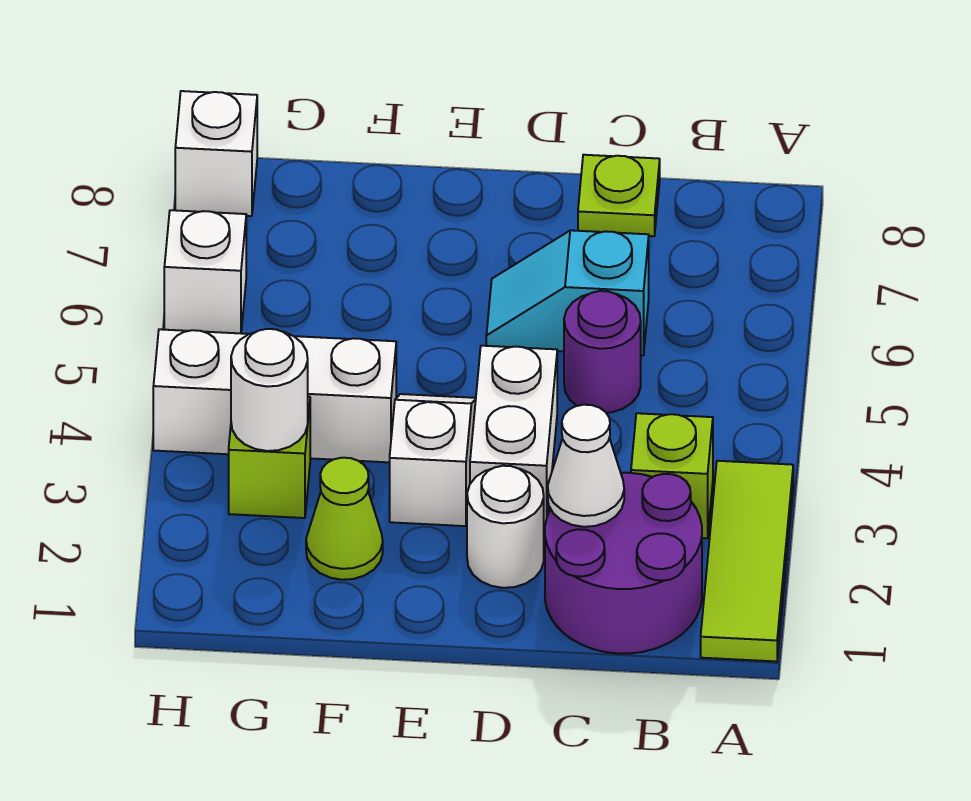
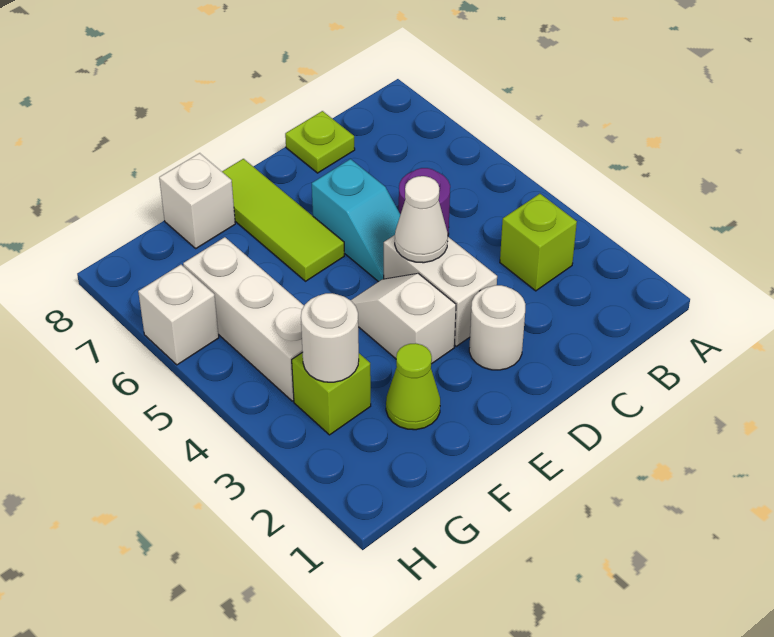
lime tile A1:A3 level 1 -> lime tile E6:E8 level 1
purple round brick B1:C2 level 1 -> none
white cone C2 level 2 -> white cone D4 level 2
cyan slope C6:D6 level 1 top C -> cyan slope D5:D6 level 1 top 6
white brick F4:H4 level 1 -> white brick G4:G6 level 1
white brick H8 level 1 -> white brick F8 level 1

